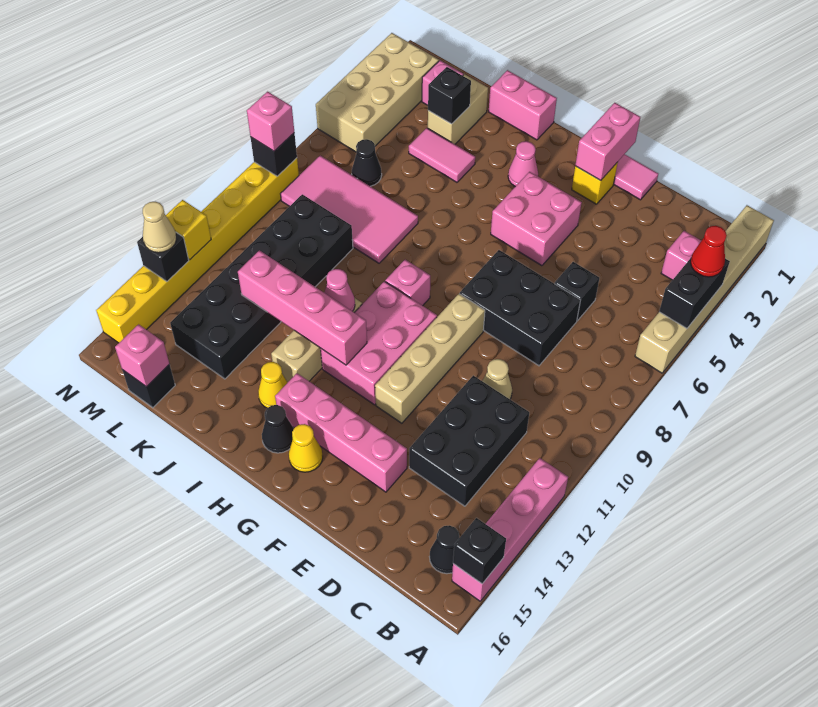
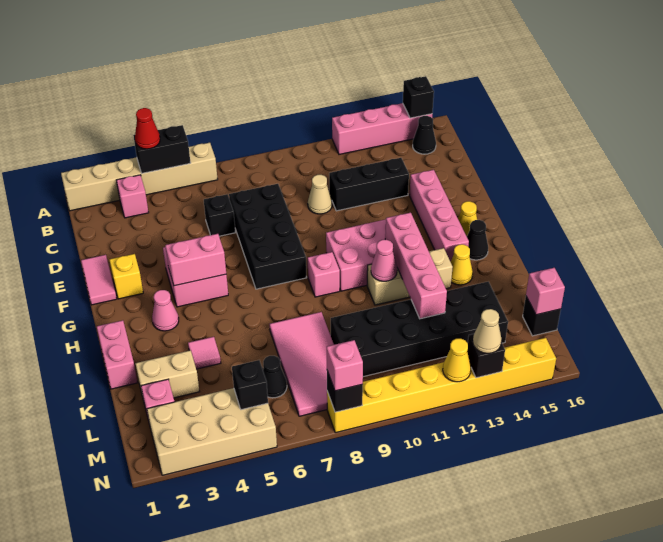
black brick C11:D13 level 1 -> black brick D11:D13 level 1
black brick D7:F8 level 1 -> black brick D7:G8 level 1
pink brick F1:F2 level 2 -> pink brick G4:G5 level 2
tan brick F9:F12 level 1 -> none
pink tile J4:K4 level 1 -> pink tile J4 level 1
black brick K3 level 2 -> black brick M5 level 2
yellow brick N12 level 2 -> yellow cone N12 level 2

